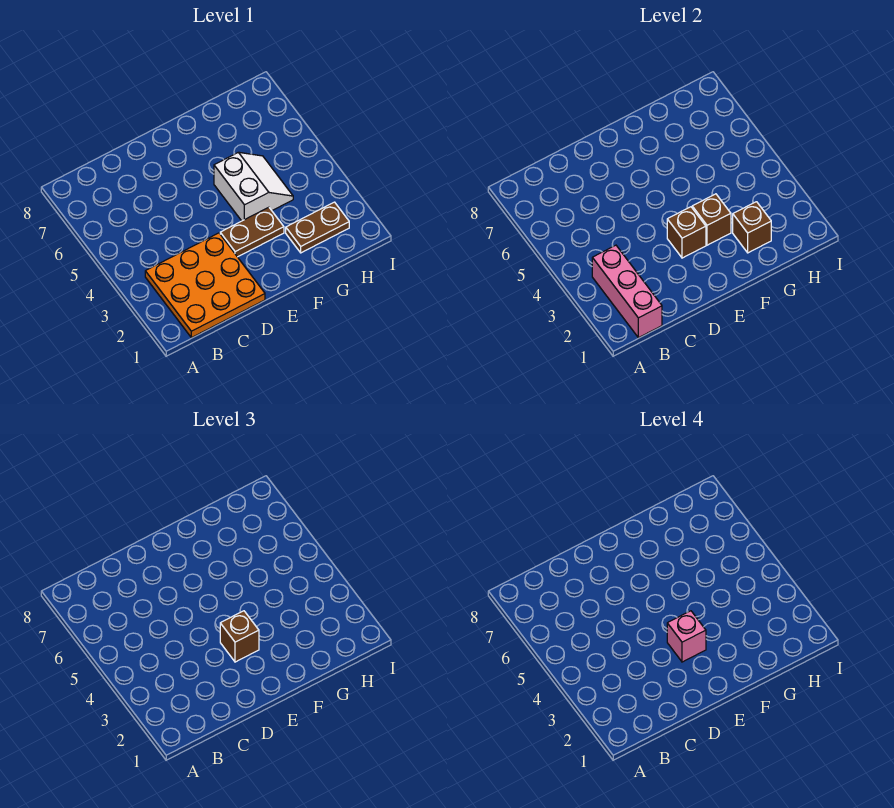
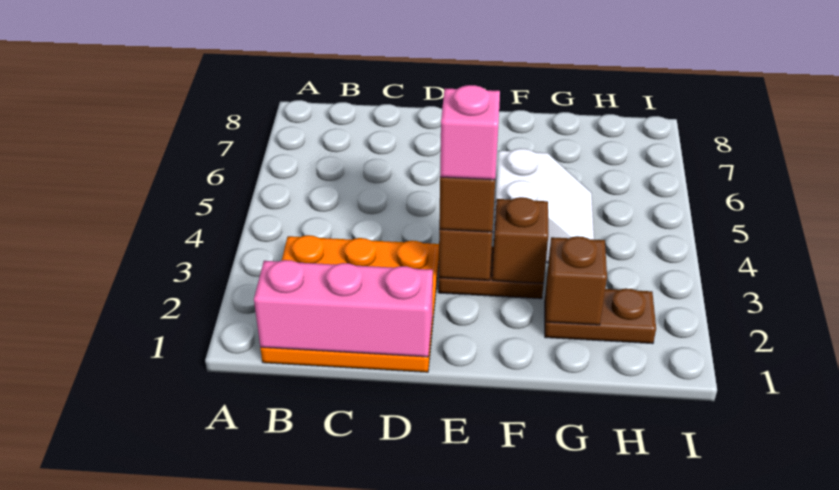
pink brick B1:B3 level 2 -> pink brick B1:D1 level 2

